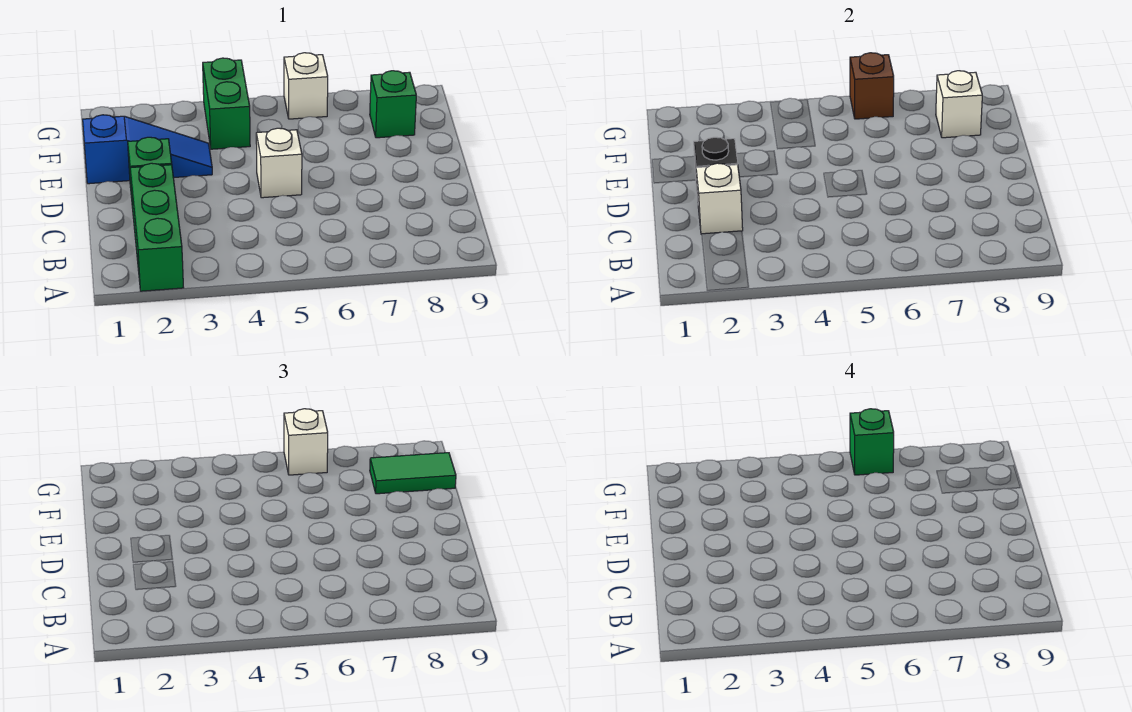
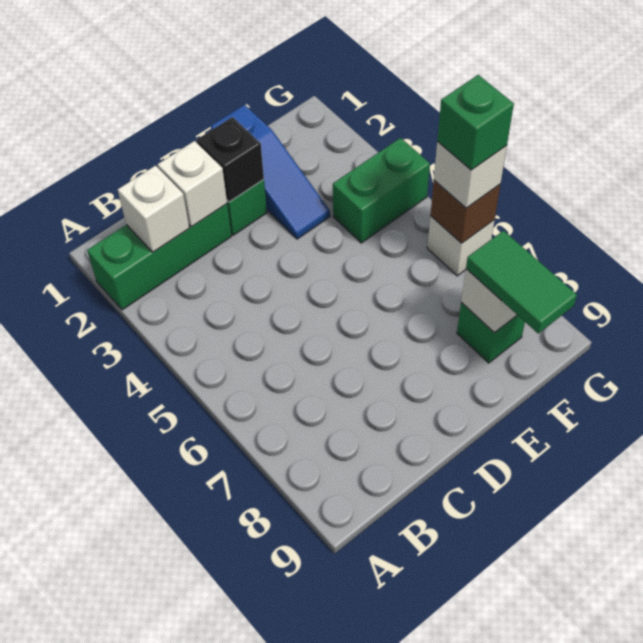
white brick D5 level 1 -> white brick B2 level 2

